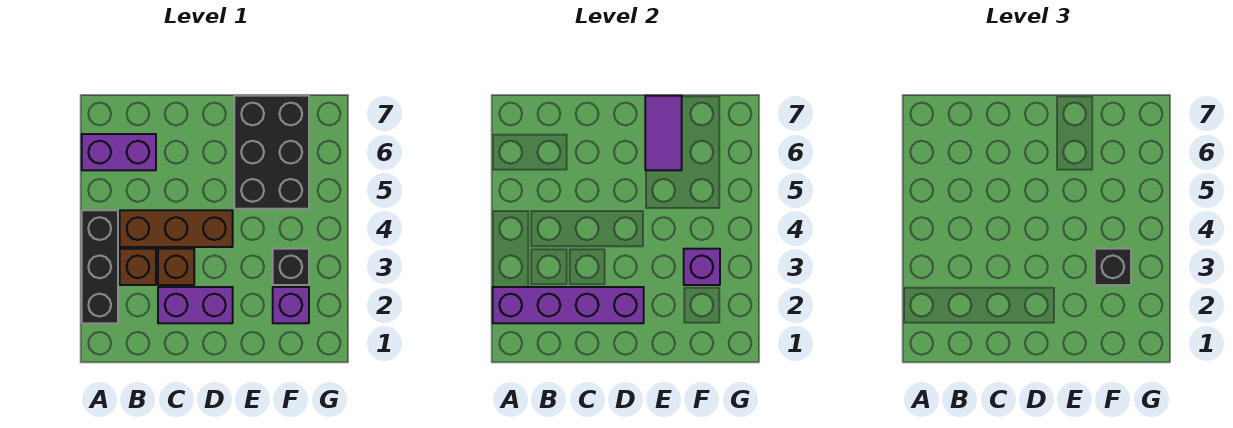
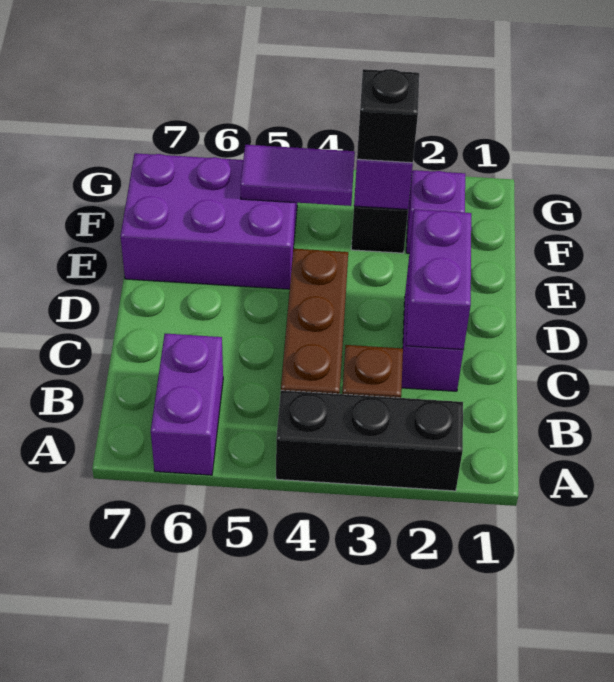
purple brick A2:D2 level 2 -> purple brick C2:D2 level 2
brown brick C3 level 1 -> none
black brick E5:F7 level 1 -> purple brick E5:F7 level 1
purple tile E6:E7 level 2 -> purple tile F4:F5 level 2

